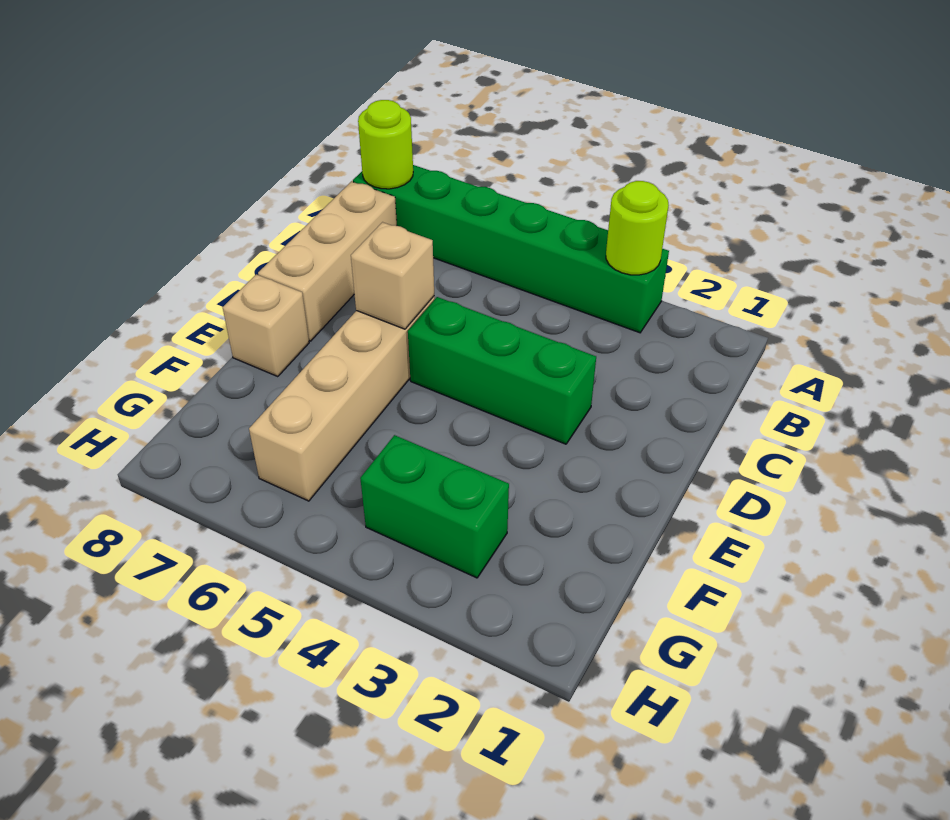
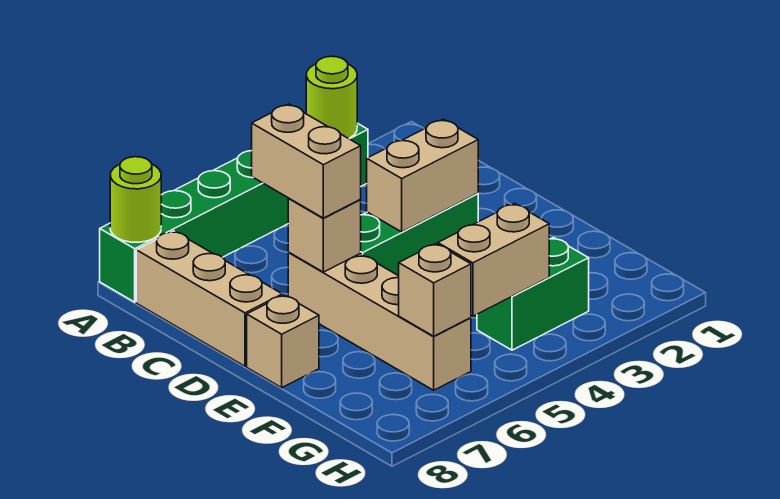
none -> tan brick C6:D6 level 3
none -> tan brick D3:D4 level 2
none -> tan brick G4:G5 level 2
none -> tan brick G6 level 2

